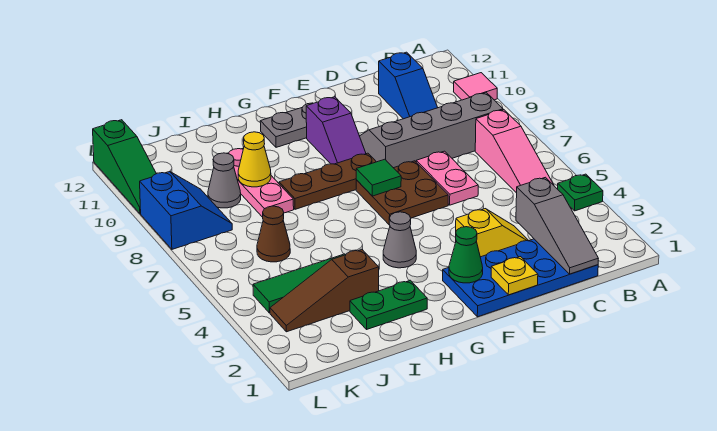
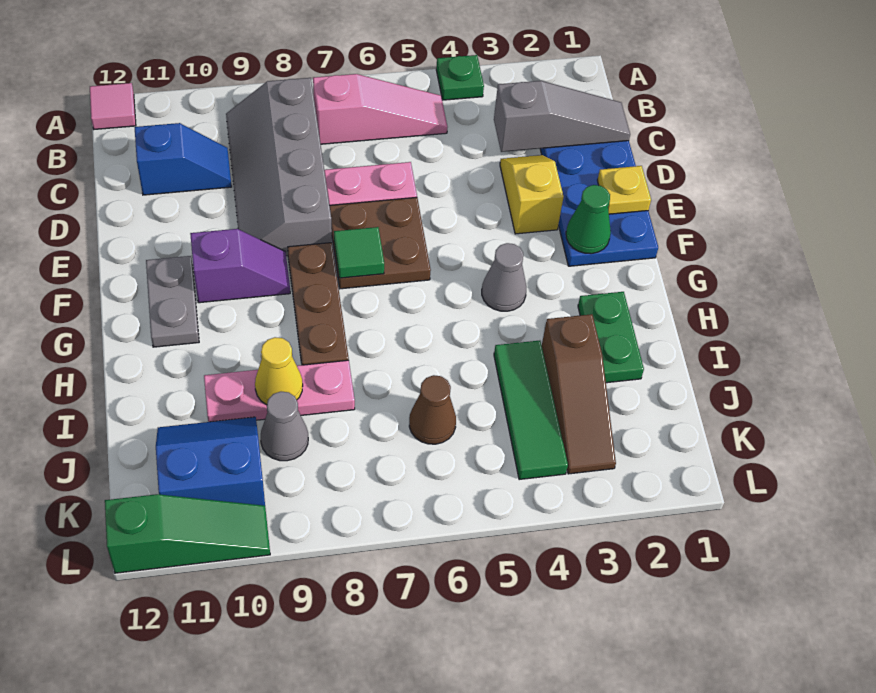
pink tile A10 level 1 -> pink tile A12 level 1
blue slope K8:L9 level 1 top L -> blue slope J10:K11 level 1 top K

